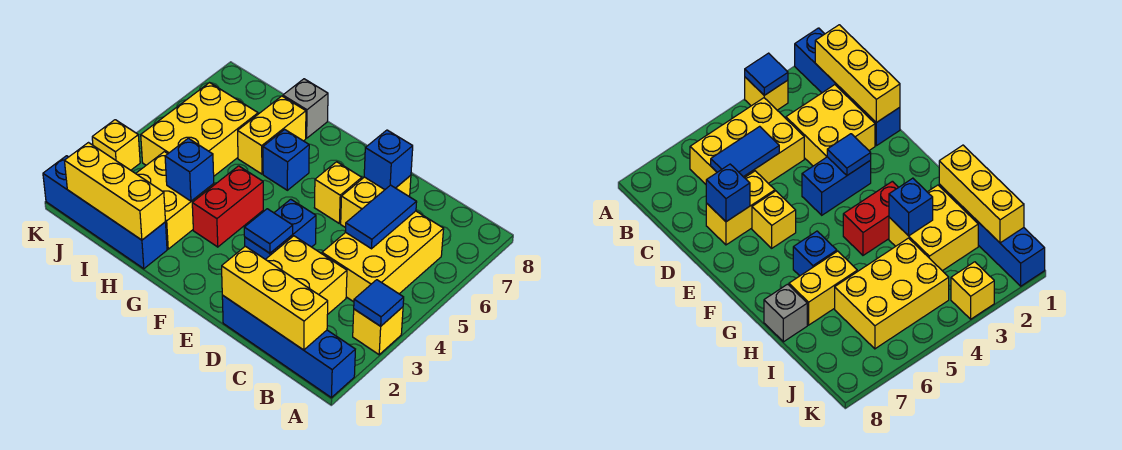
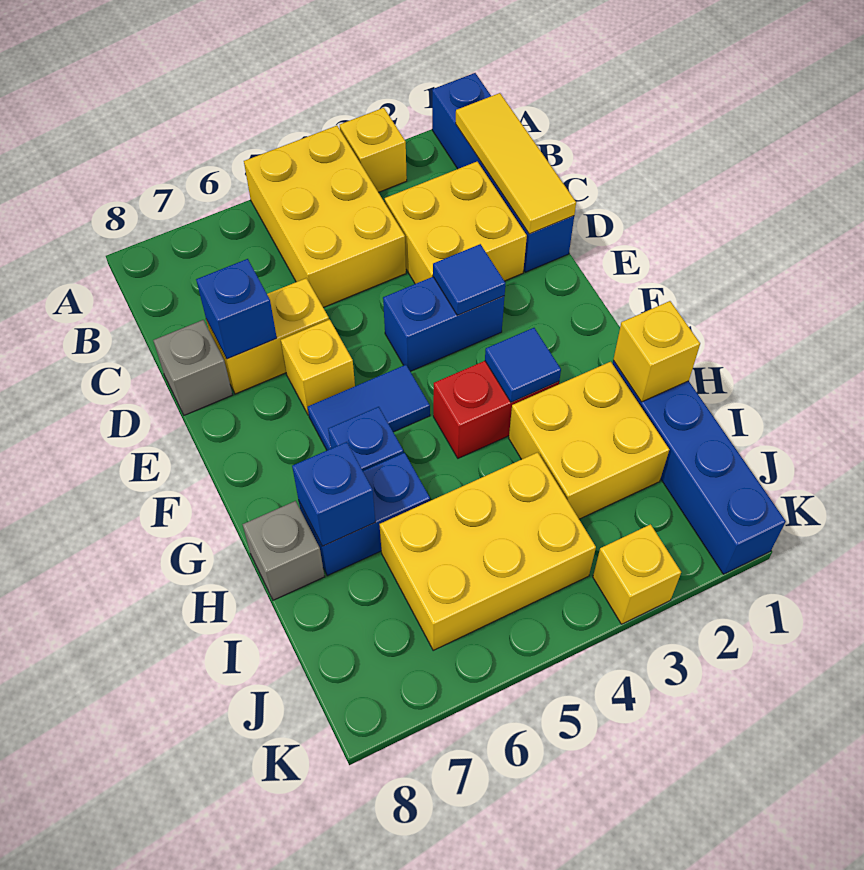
blue tile A3 level 2 -> blue tile G3 level 2
yellow brick B1:D1 level 2 -> yellow tile B1:D1 level 2
yellow brick B4:C6 level 1 -> yellow brick A4:C5 level 1
blue tile C5:C6 level 2 -> blue tile F5:F6 level 1
none -> grey brick D8 level 1
yellow brick H1:J1 level 2 -> yellow brick H1 level 2
blue brick H3 level 2 -> blue brick H7 level 2
yellow brick H6:H7 level 1 -> blue brick H6:H7 level 1

